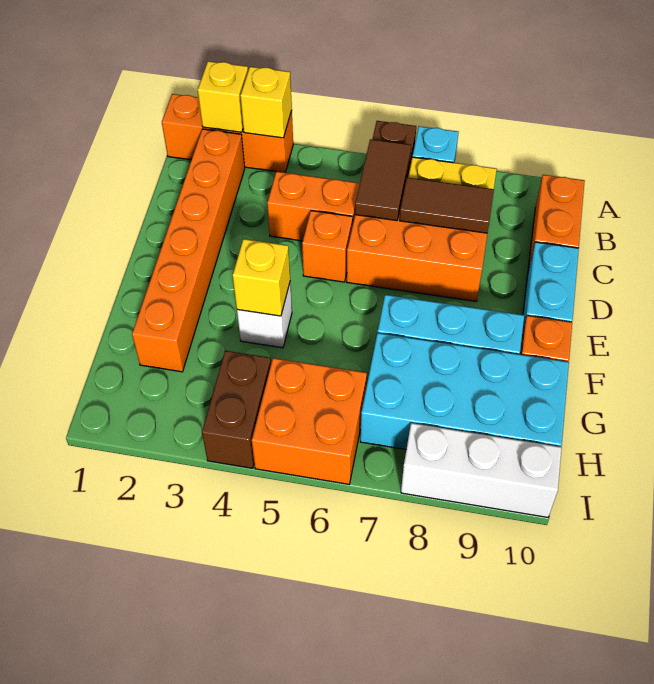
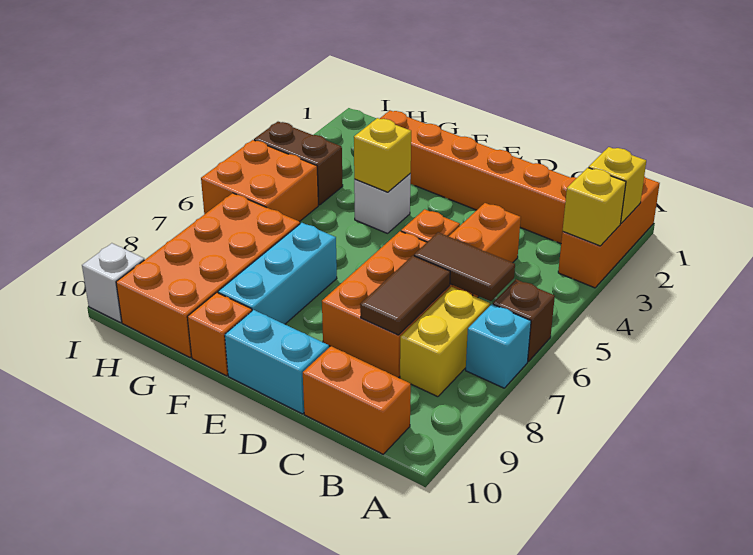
cyan brick G7:H10 level 1 -> orange brick G7:H10 level 1
white brick I8:I10 level 1 -> white brick I10 level 1

